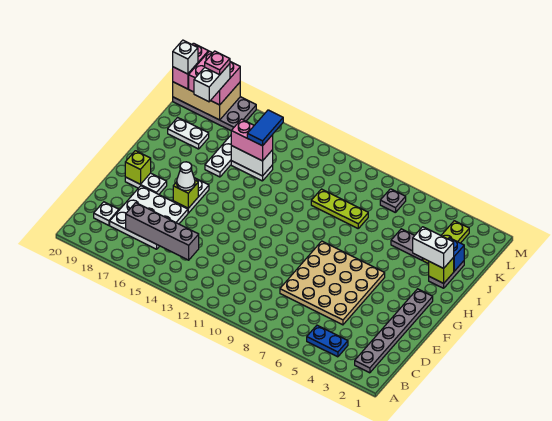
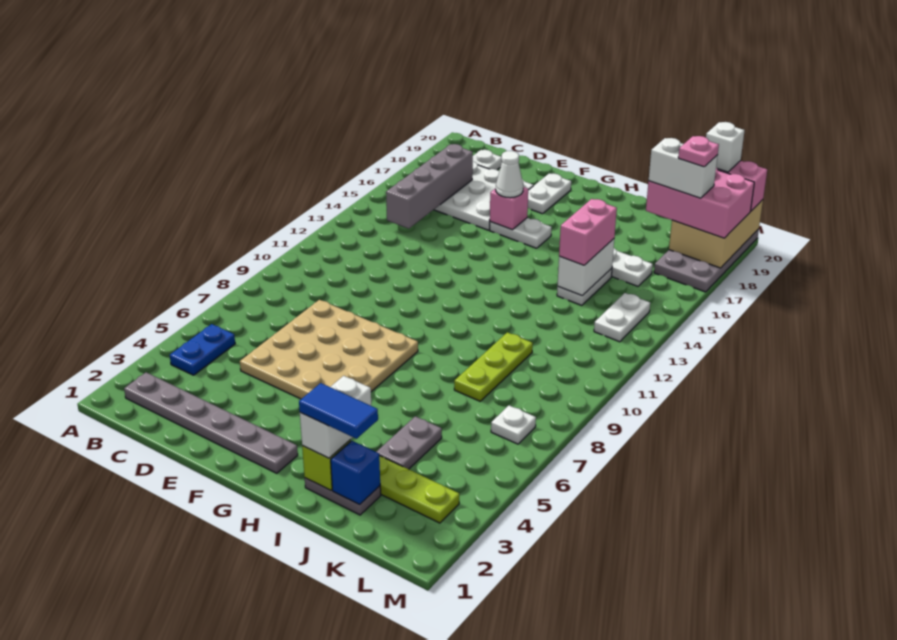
lime brick F16 level 2 -> pink brick F16 level 2
lime brick F19 level 2 -> none
blue tile J14:K14 level 4 -> blue tile I2:J2 level 4
white plate J18:J19 level 1 -> white plate L13:L14 level 1
grey plate L7 level 1 -> white plate L7 level 1
pink brick L18:M19 level 3 -> pink brick K18:M19 level 3

